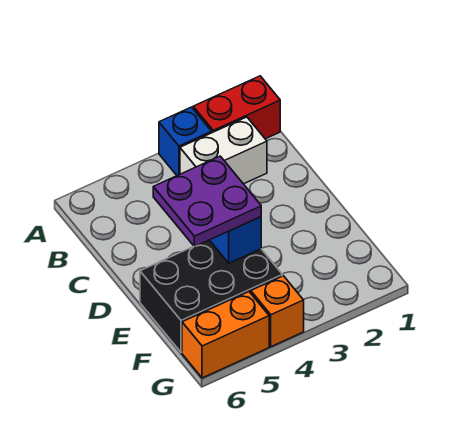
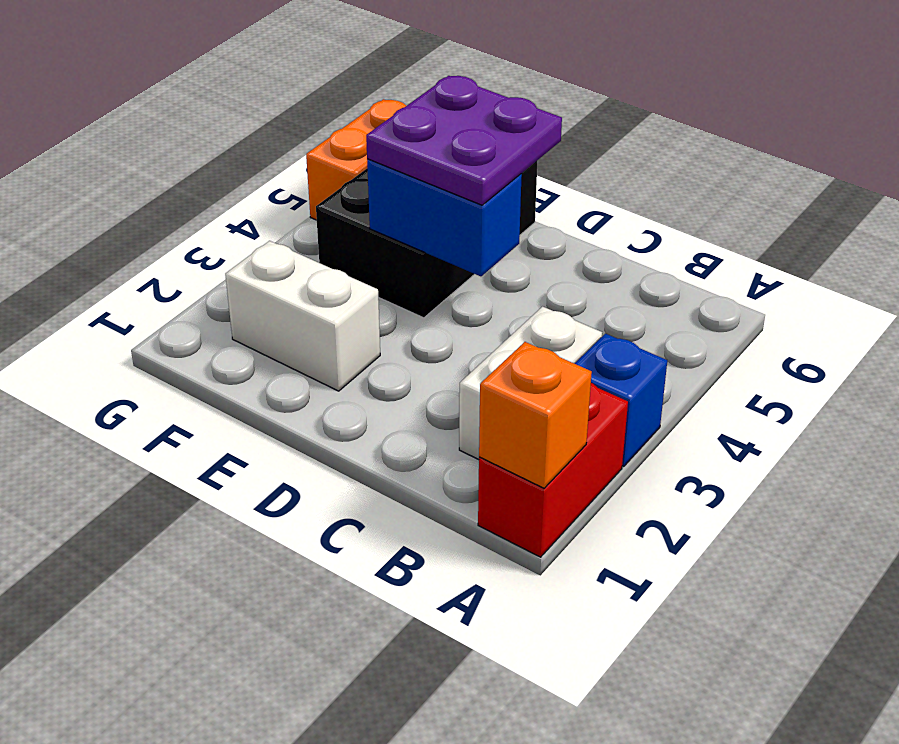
none -> white brick E2:F2 level 1
orange brick G4 level 1 -> orange brick A1 level 2

